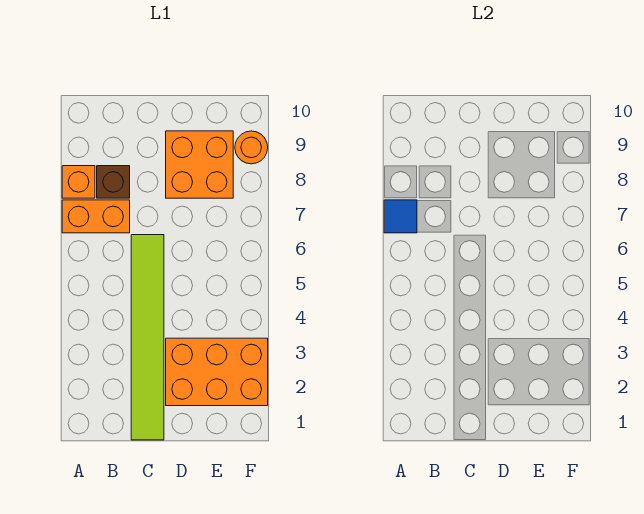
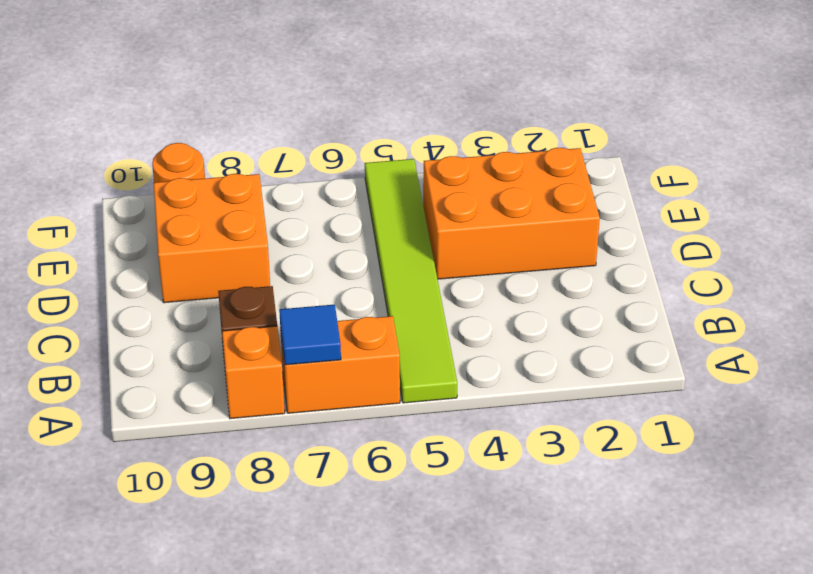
orange brick A7:B7 level 1 -> orange brick A6:A7 level 1
lime tile C1:C6 level 1 -> lime tile A5:F5 level 1
orange brick D2:F3 level 1 -> orange brick D2:E4 level 1

